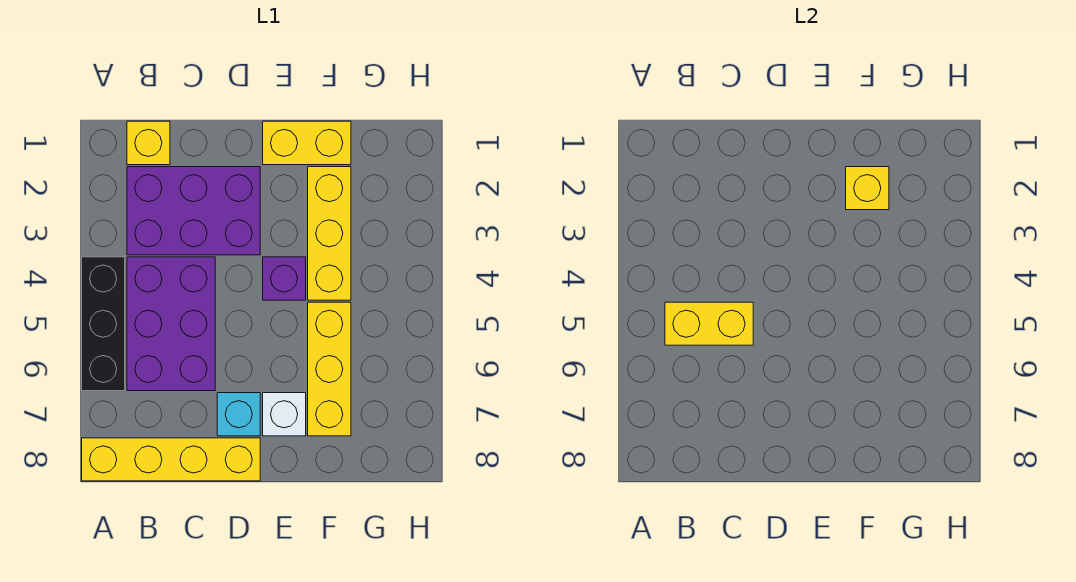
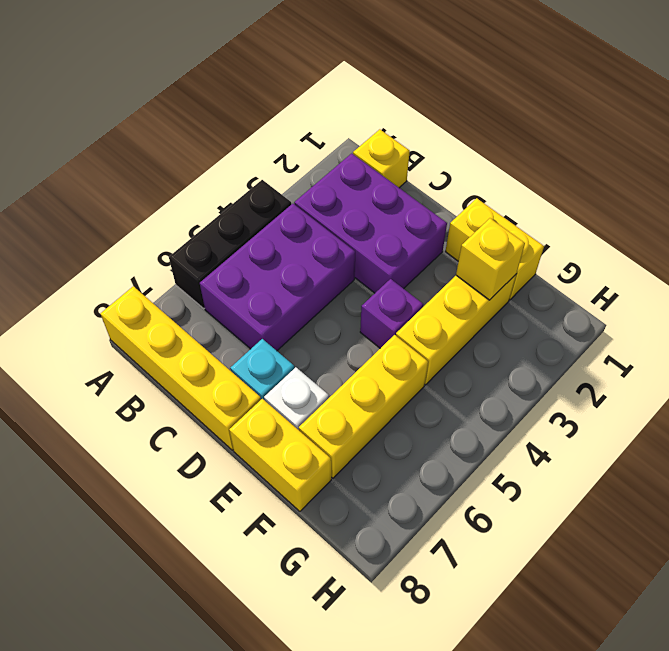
yellow brick B5:C5 level 2 -> yellow brick E8:F8 level 1

